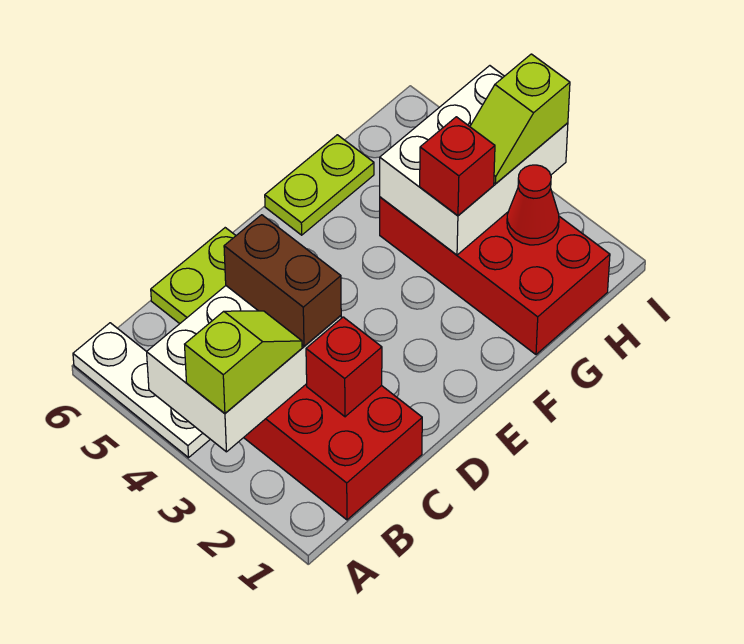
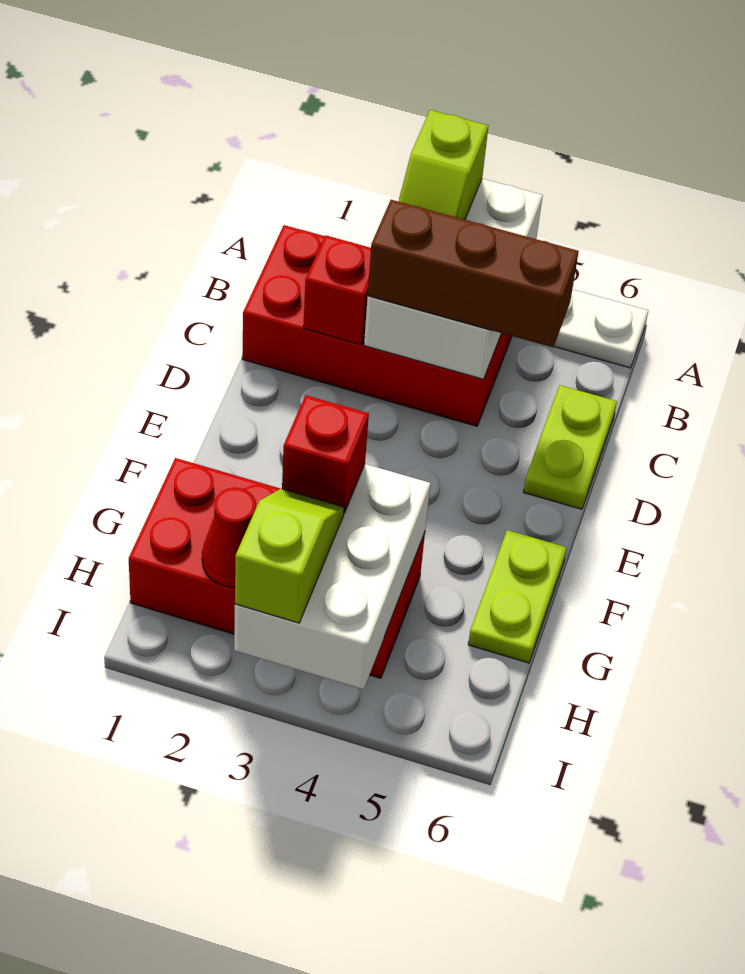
brown brick C3:C4 level 3 -> brown brick C3:C5 level 3

